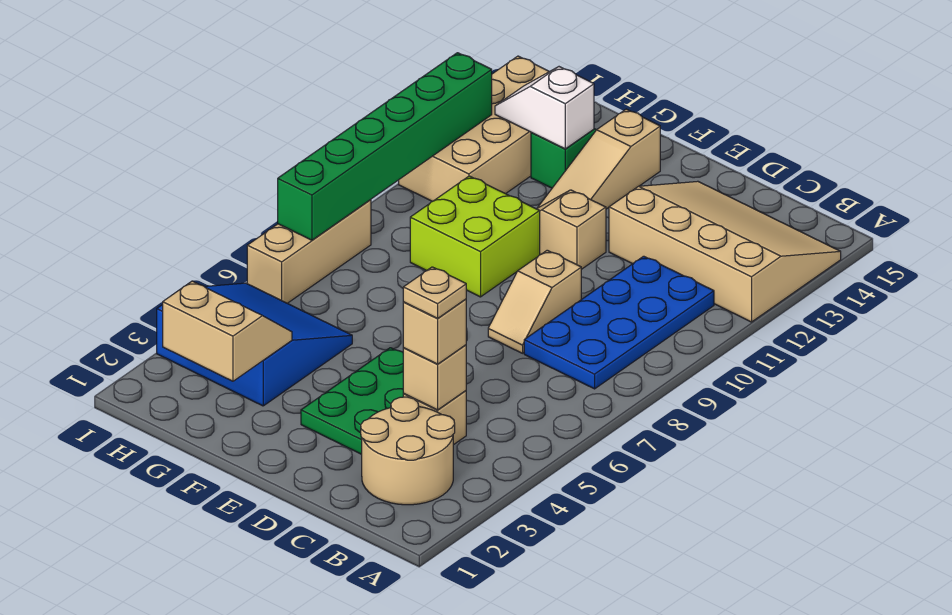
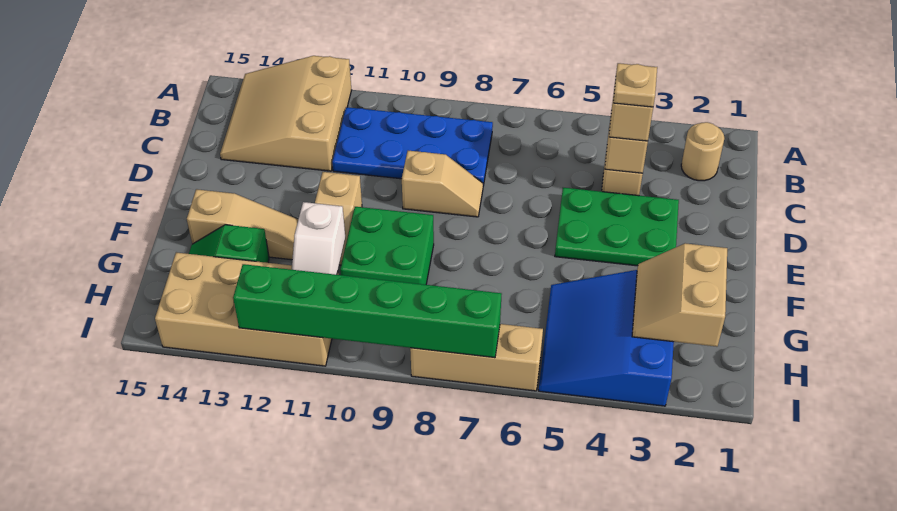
tan slope A12:D14 level 1 top 12 -> tan slope A12:C14 level 1 top 12
tan round brick B2:C3 level 1 -> tan round brick B2 level 1
lime brick F9:G10 level 1 -> green brick F9:G10 level 1
white slope G13:H13 level 2 top G -> white slope G11:H11 level 2 top G

